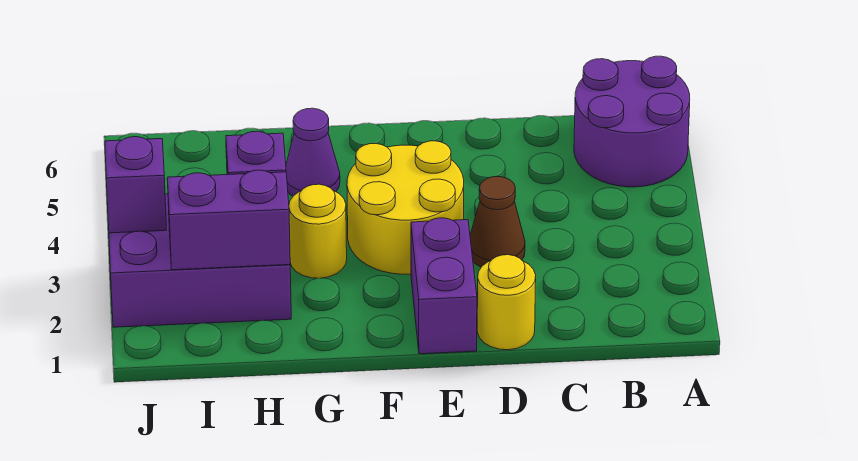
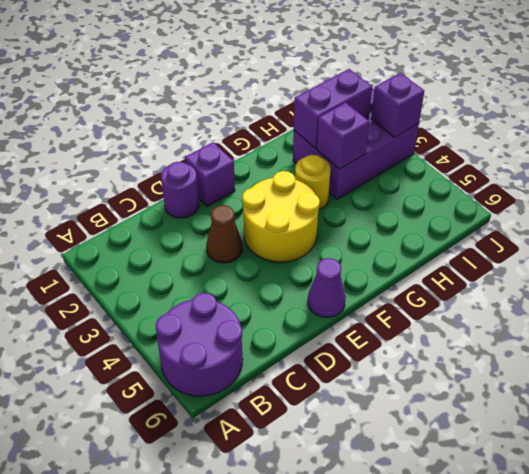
yellow round brick D1 level 1 -> purple round brick D1 level 1
purple brick E1:E2 level 1 -> purple brick E1 level 1
purple cone G5 level 1 -> purple cone E6 level 1

